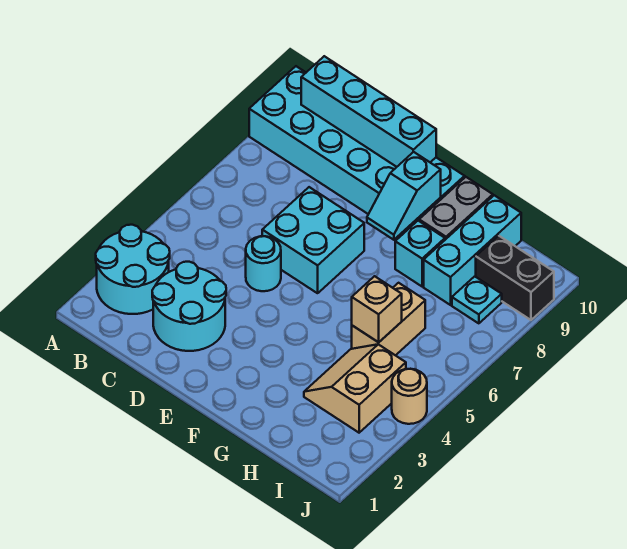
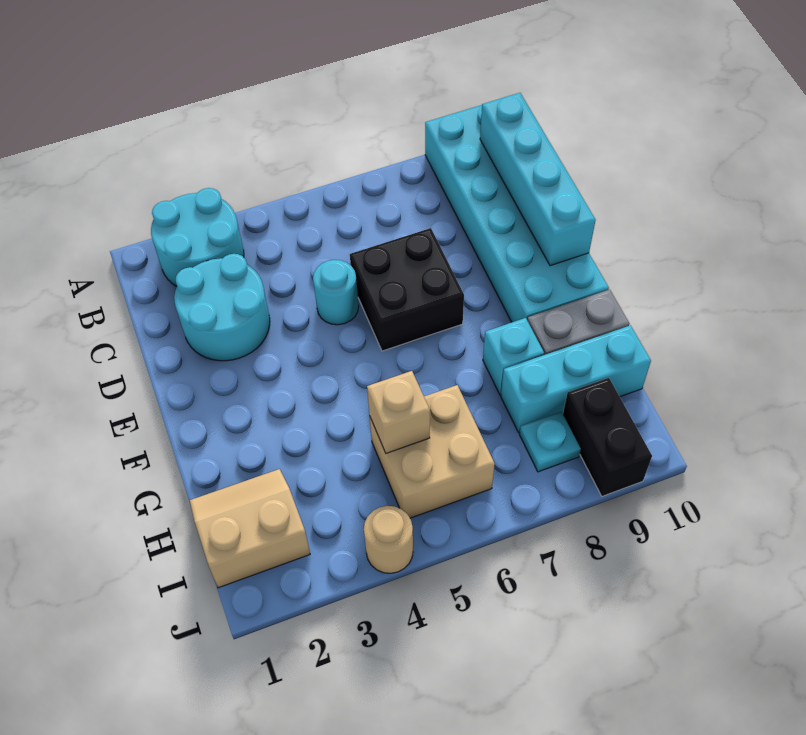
cyan brick D6:E7 level 1 -> black brick D6:E7 level 1
cyan slope F8:F9 level 2 top 9 -> none
tan slope H3:I4 level 1 top I -> tan slope H1:I2 level 1 top I
tan brick H5:H6 level 1 -> tan brick H5:I6 level 1

